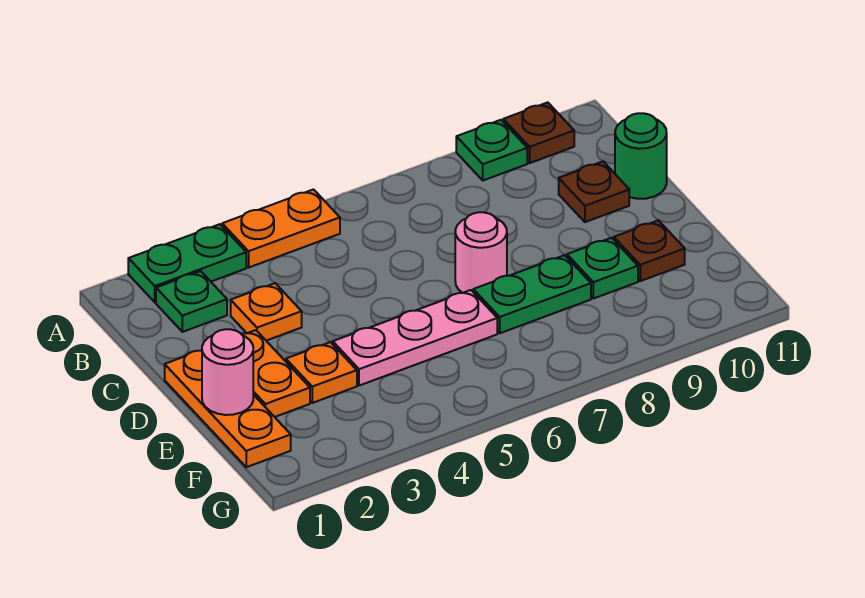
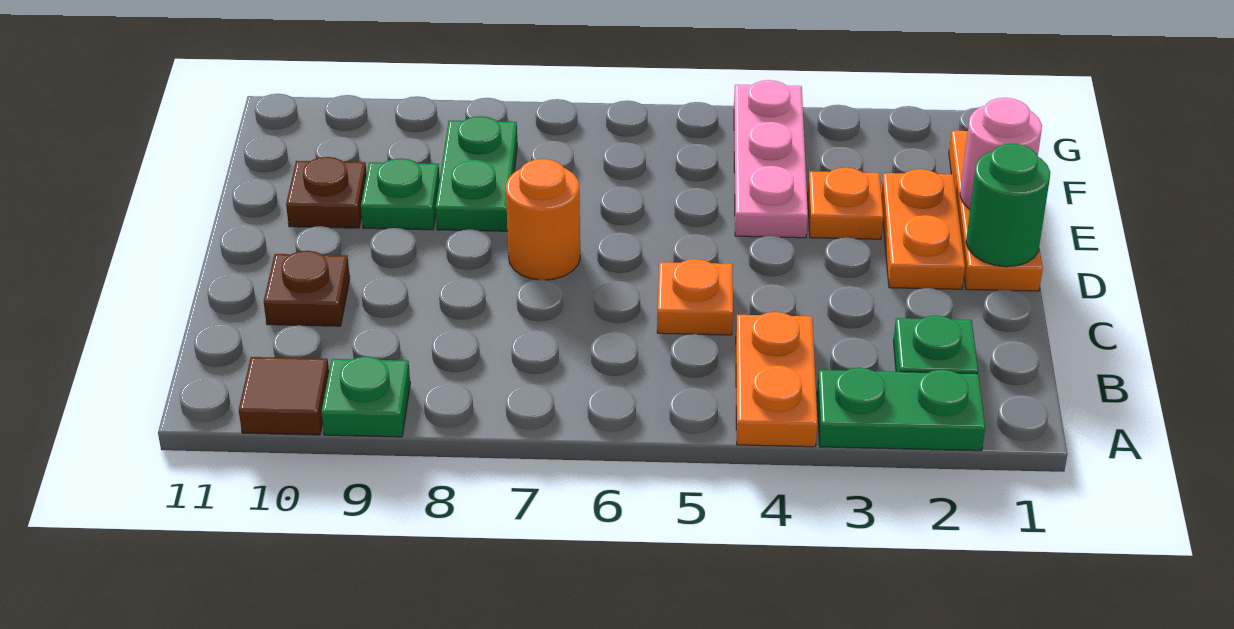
orange plate A4:A5 level 1 -> orange plate A4:B4 level 1
brown plate A10 level 1 -> brown tile A10 level 1
orange plate C3 level 1 -> orange plate C5 level 1
green round brick C11 level 1 -> green round brick D1 level 2
pink round brick D7 level 1 -> orange round brick D7 level 1
pink plate E4:E6 level 1 -> pink plate E4:G4 level 1
green plate E7:E8 level 1 -> green plate E8:F8 level 1

